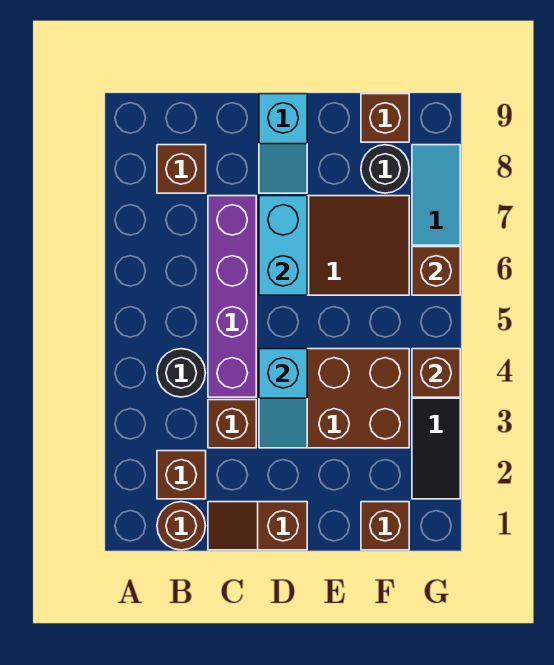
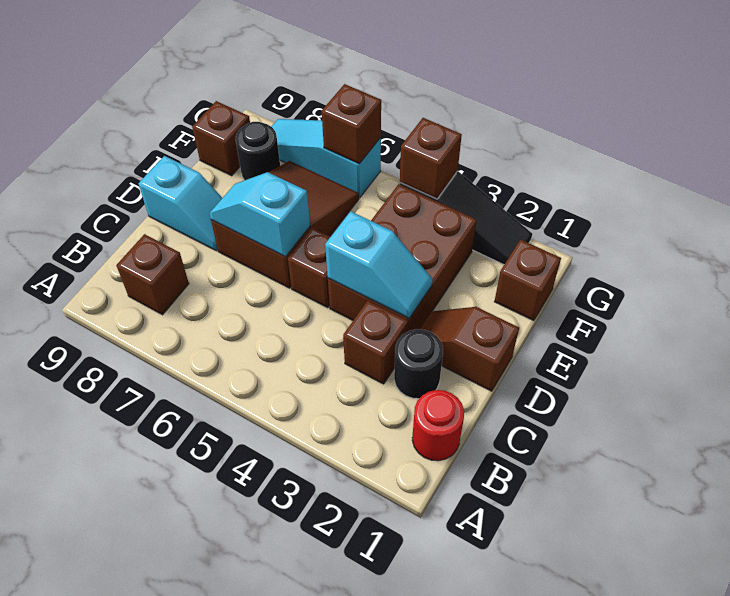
brown round brick B1 level 1 -> red round brick B1 level 1
brown brick B2 level 1 -> brown brick D5 level 1
black round brick B4 level 1 -> black round brick C2 level 1
brown slope C1:D1 level 1 top D -> brown slope D1:D2 level 1 top 1
purple brick C4:C7 level 1 -> none
cyan brick D6:D7 level 2 -> cyan slope D6:D7 level 2 top 6

